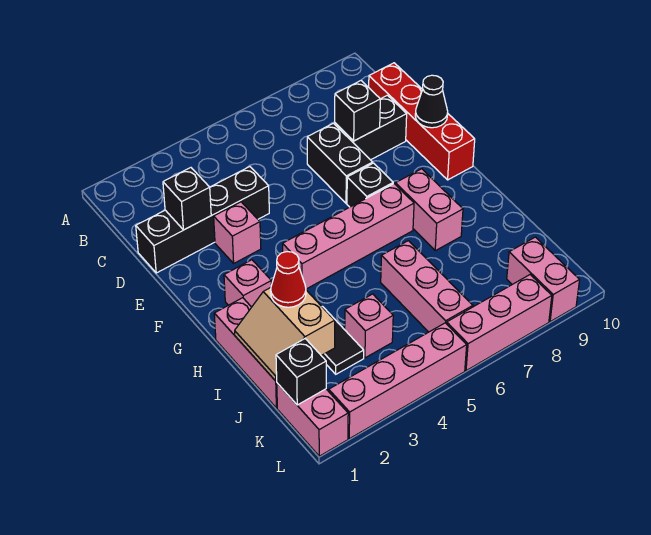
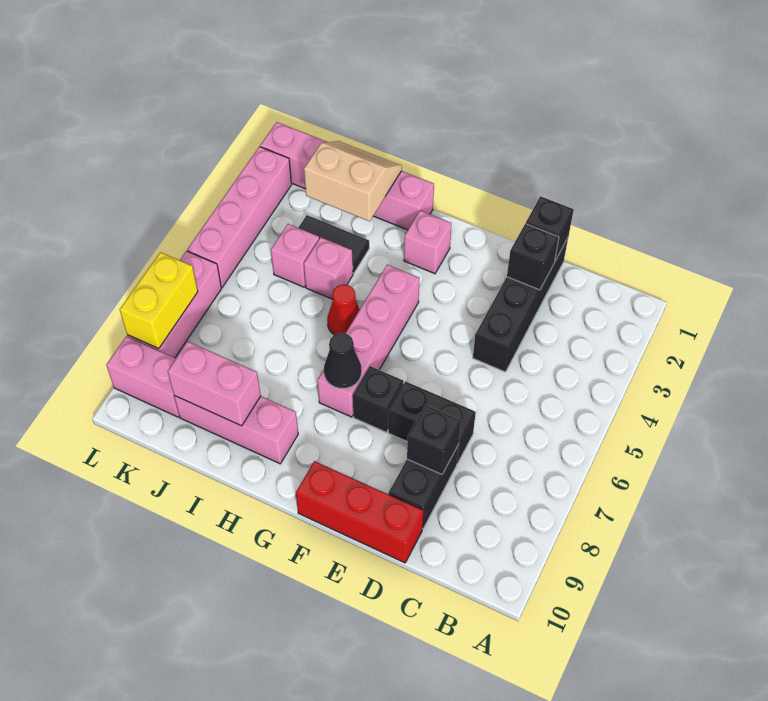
red brick C10:F10 level 1 -> red brick D10:F10 level 1
pink brick E3 level 1 -> pink brick I4 level 1
black cone E10 level 2 -> black cone G7 level 2
pink brick G8:H8 level 1 -> pink brick I9:J9 level 2
red cone I2 level 3 -> red cone H5 level 1
pink brick I6:K6 level 1 -> pink brick H9:J9 level 1
black brick K1 level 2 -> black brick D1 level 2
none -> yellow brick L7:L8 level 2

